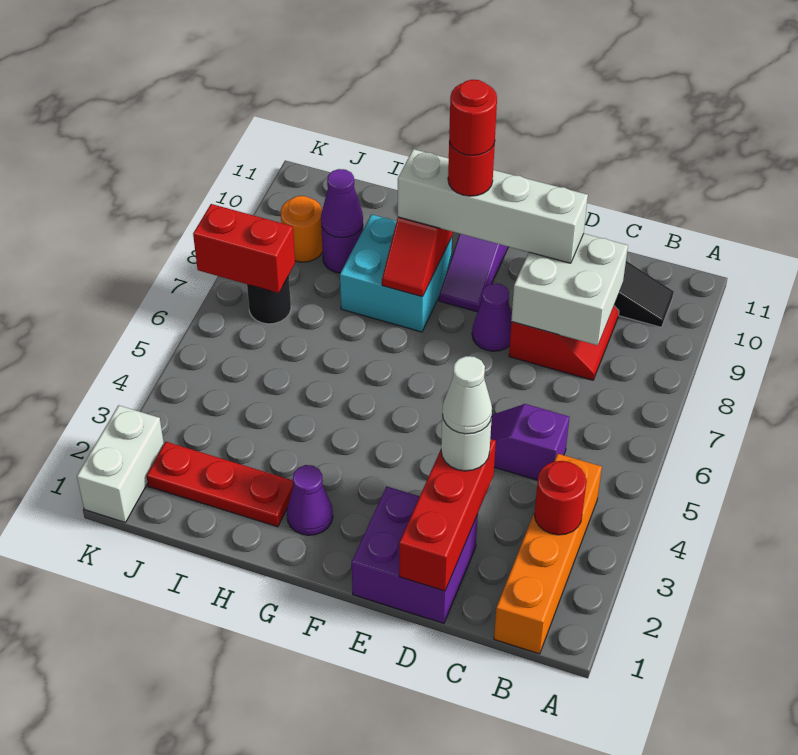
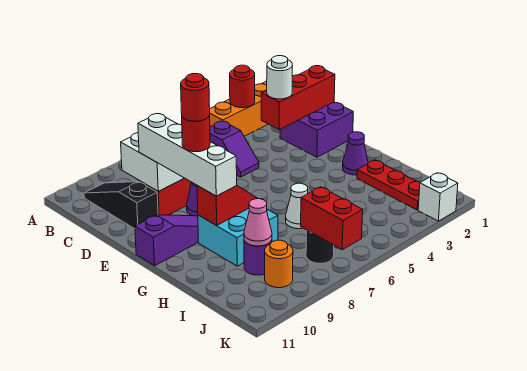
white cone D3 level 4 -> white cone H6 level 1
purple cone I9 level 2 -> pink cone I9 level 2
white brick K1:K2 level 1 -> white brick K2 level 1

